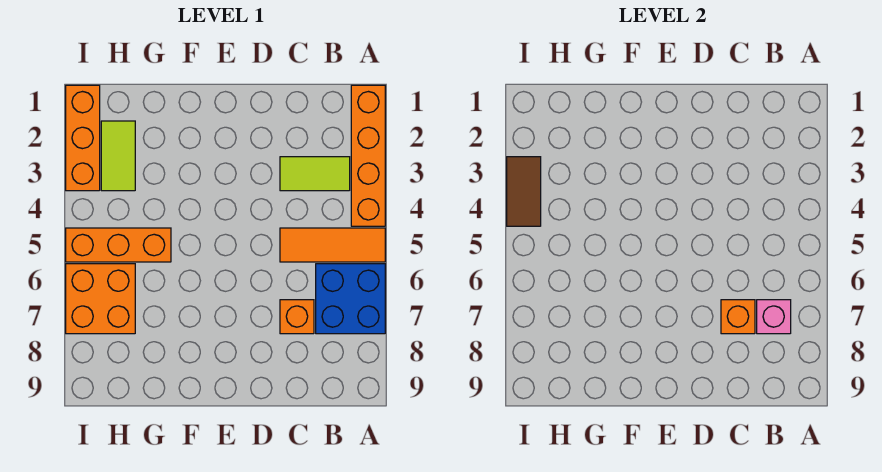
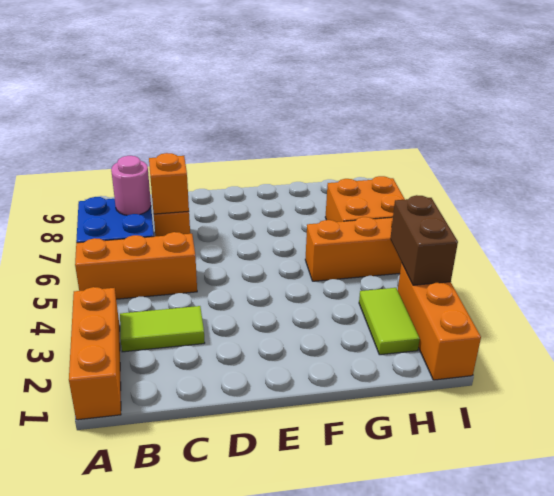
orange brick A1:A4 level 1 -> orange brick A1:A3 level 1
orange tile A5:C5 level 1 -> orange brick A5:C5 level 1
pink brick B7 level 2 -> pink round brick B7 level 2
brown tile I3:I4 level 2 -> brown brick I3:I4 level 2

